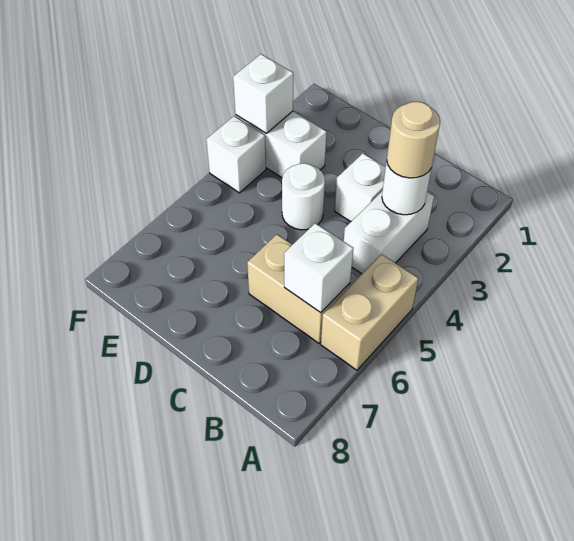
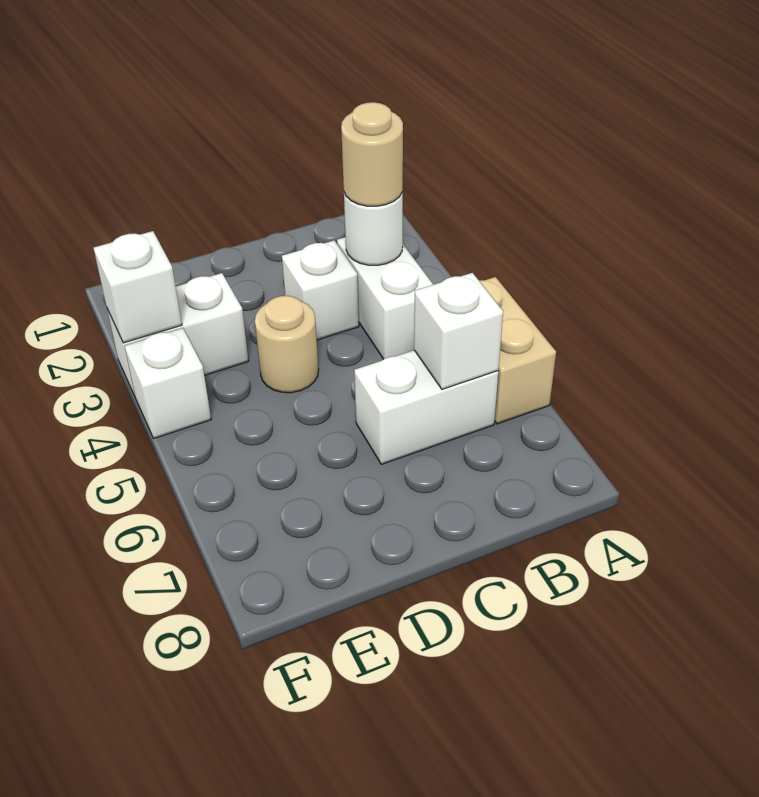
tan brick B6:C6 level 1 -> white brick B6:C6 level 1
white round brick D4 level 1 -> tan round brick D4 level 1

